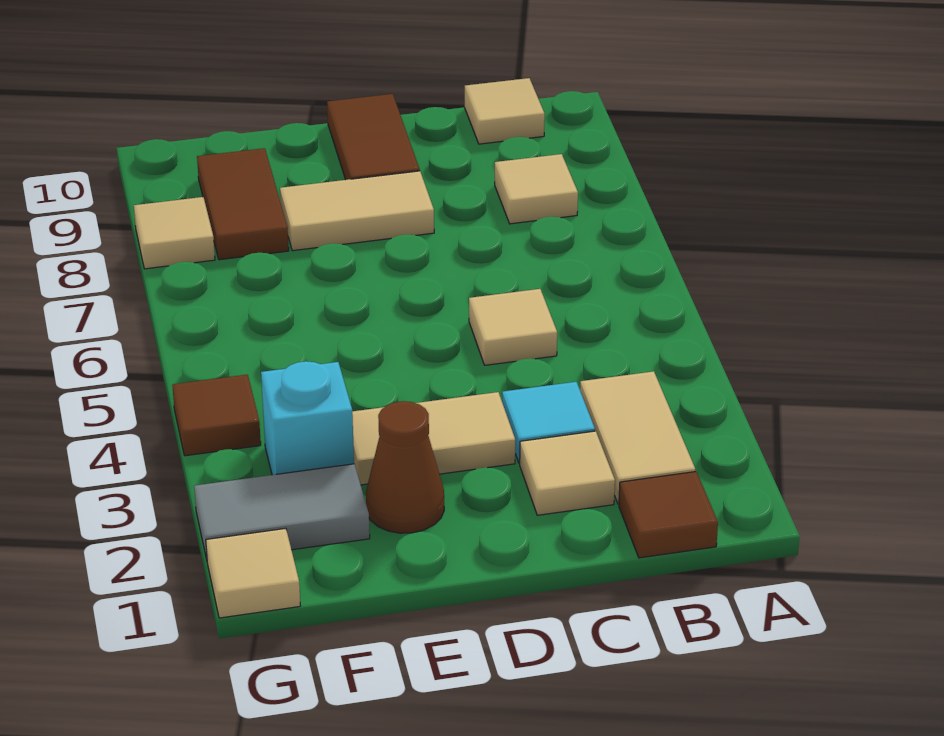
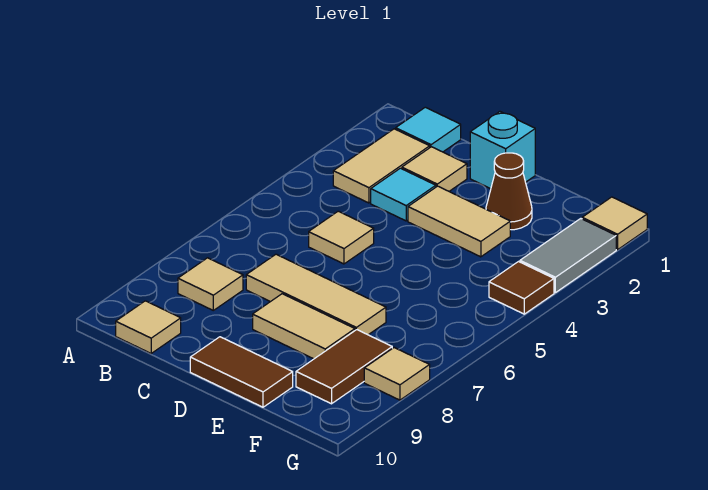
brown tile B1 level 1 -> cyan tile B1 level 1
none -> tan tile C7:E7 level 1
brown tile D9:D10 level 1 -> brown tile D10:E10 level 1
grey tile F2:G2 level 1 -> grey tile G2:G3 level 1
cyan brick F3 level 1 -> cyan brick D1 level 1

